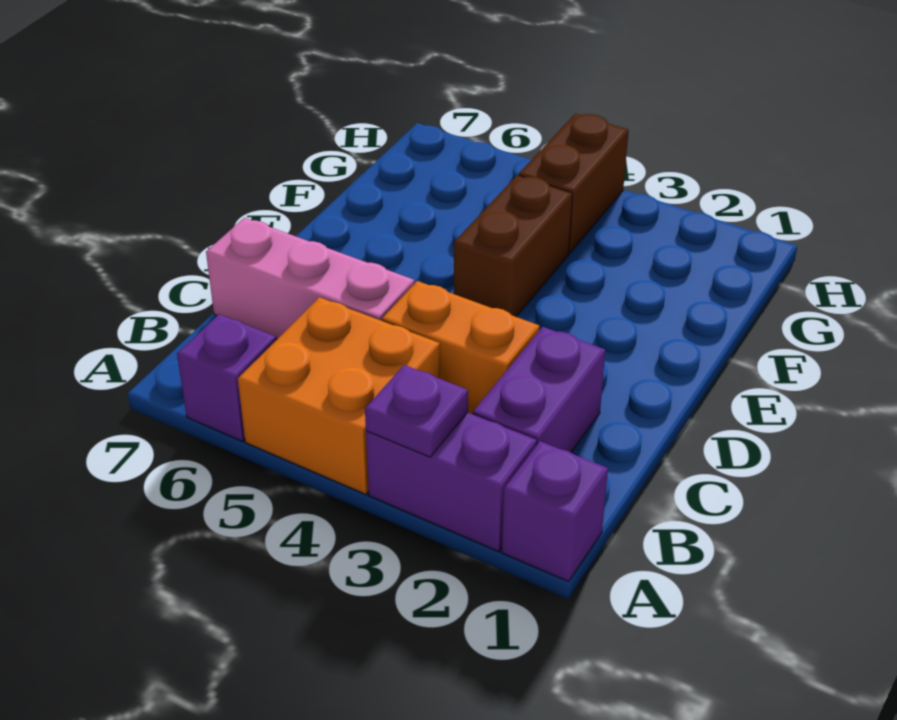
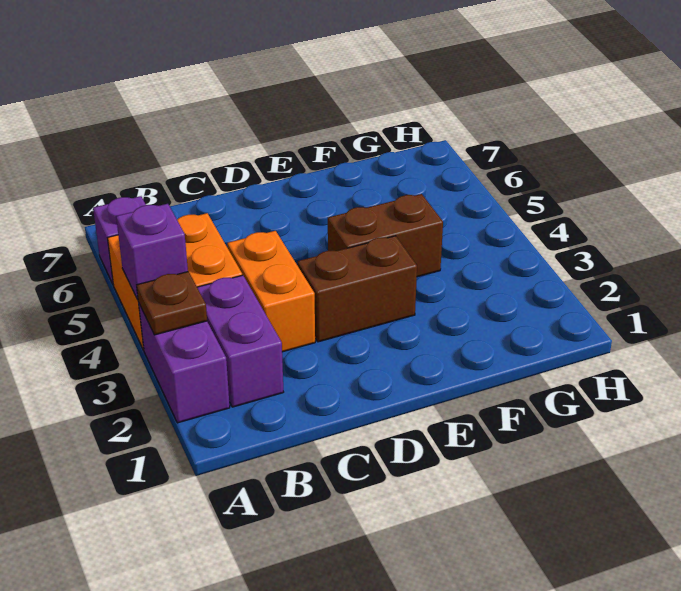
purple brick A1 level 1 -> purple brick A4 level 2
purple plate A3 level 2 -> brown plate A3 level 2
purple brick B2:C2 level 1 -> purple brick B2:B3 level 1
pink brick C5:C7 level 1 -> none
brown brick G4:H4 level 1 -> brown brick D3:E3 level 1

